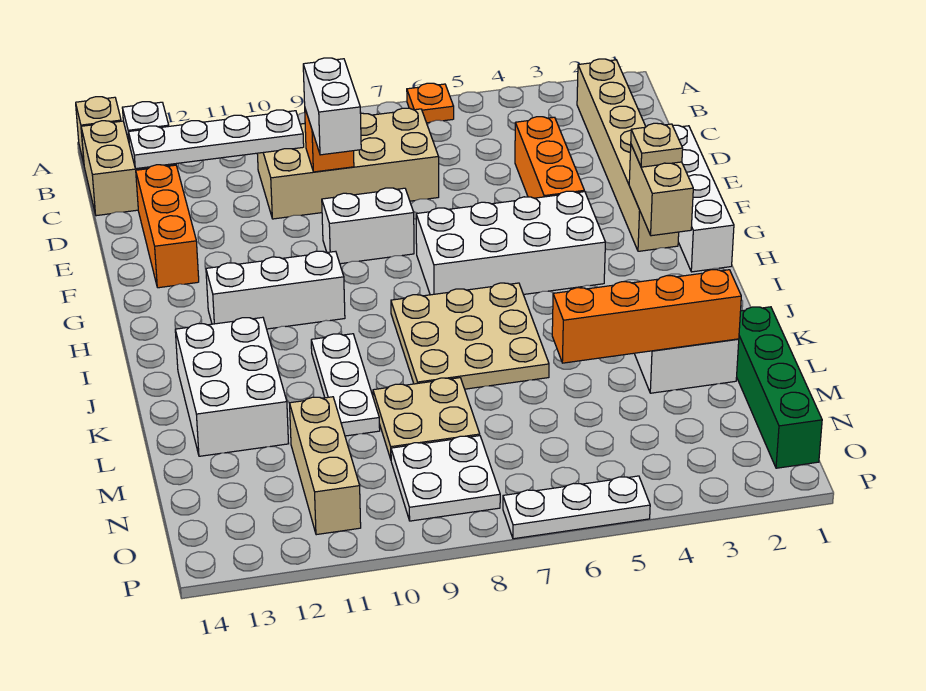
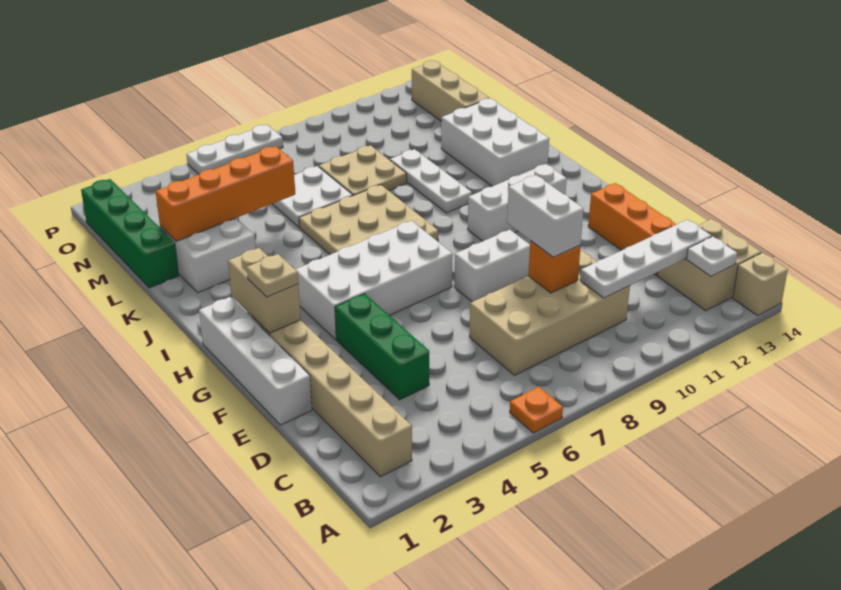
orange brick D4:F4 level 1 -> green brick D4:F4 level 1
tan brick M11:O11 level 1 -> tan brick M13:O13 level 1
white plate N8:O9 level 1 -> white plate L6:M7 level 1

